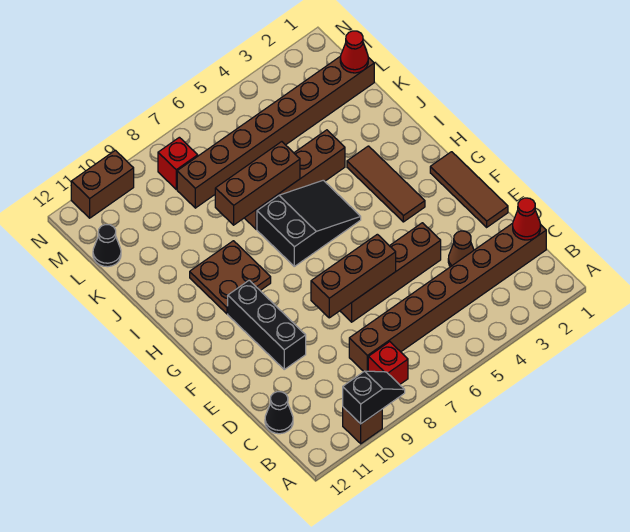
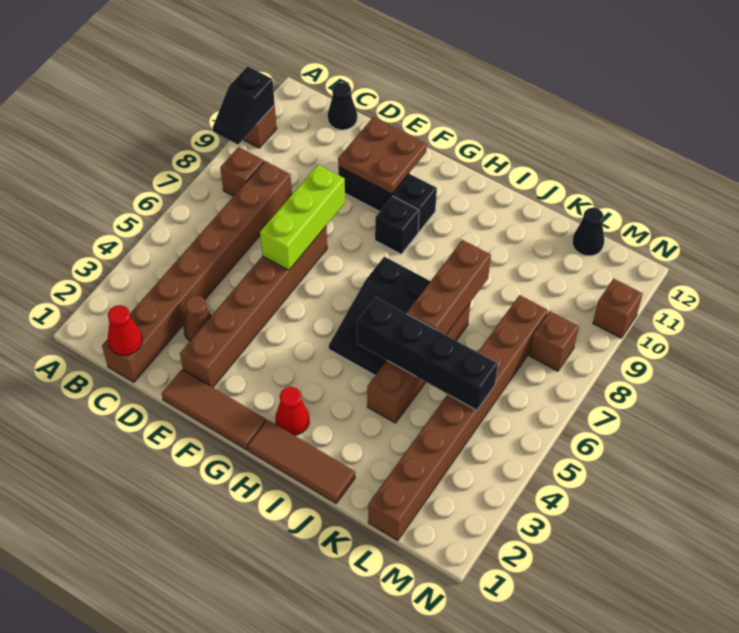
red brick B8 level 1 -> brown brick B8 level 1
brown brick E4:E7 level 1 -> brown brick E2:E7 level 1
brown brick E6:E8 level 2 -> lime brick E6:E8 level 2
brown tile G3:I3 level 1 -> brown tile H1:J1 level 1
none -> black brick G9 level 1
brown plate H9:I10 level 1 -> brown plate E10:F11 level 2
none -> black brick I5:L5 level 2
red cone L1 level 2 -> red cone H2 level 1
red brick M8 level 1 -> brown brick M8 level 1
brown brick N10:N11 level 1 -> brown brick N10 level 1

